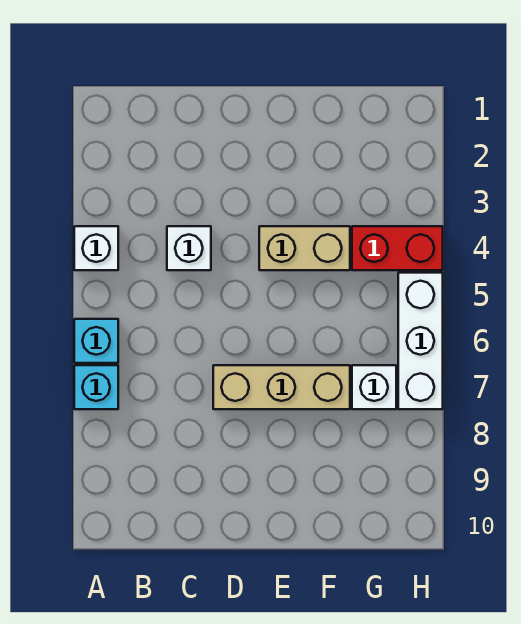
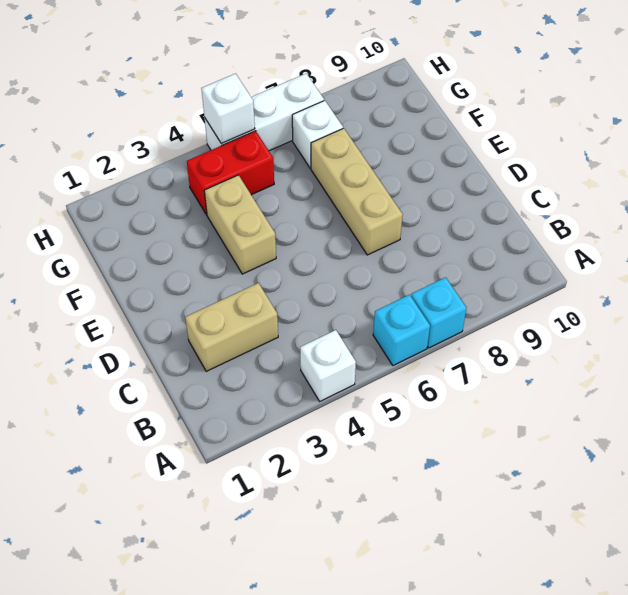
none -> tan brick C2:C3 level 1
white brick C4 level 1 -> white brick H5 level 2
red brick G4:H4 level 1 -> red brick G4:G5 level 1

